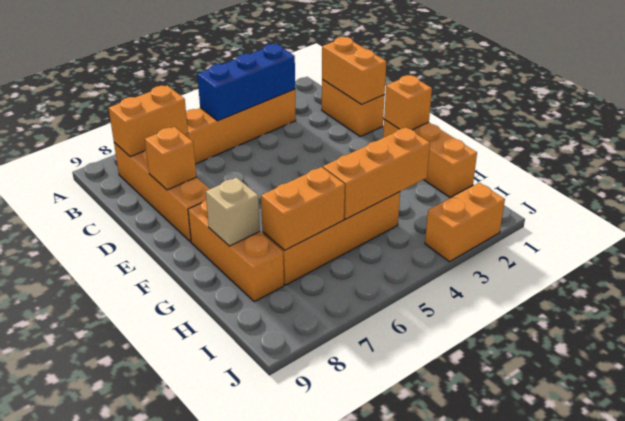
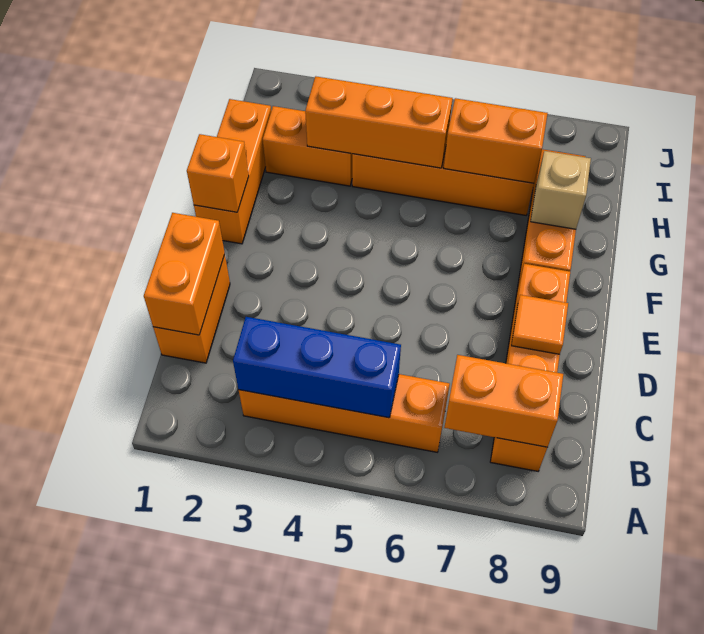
orange brick D8 level 2 -> orange tile D8 level 2
orange brick J2:J3 level 1 -> orange brick H2:H3 level 1

